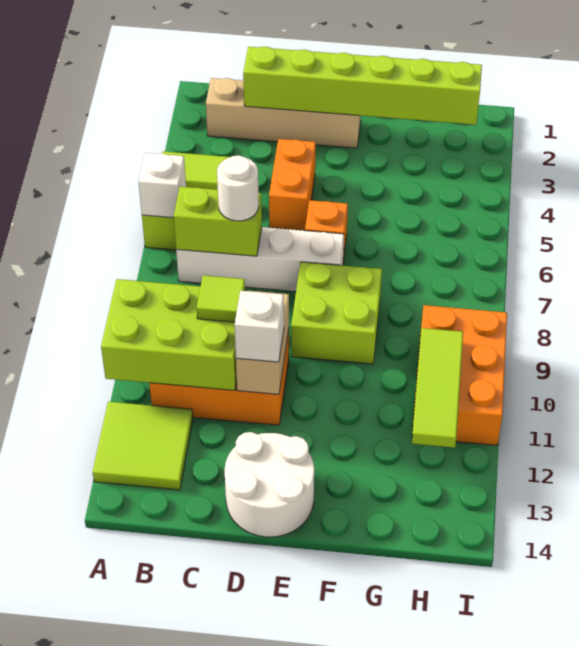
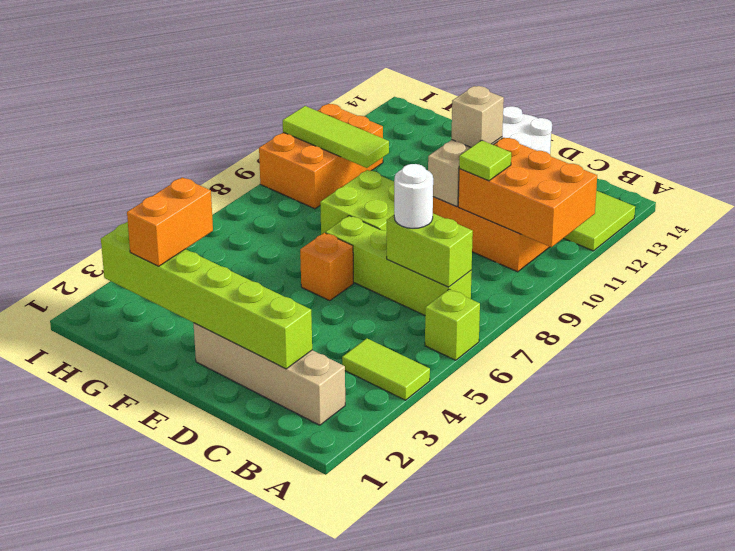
white brick A6 level 2 -> none
lime brick A10:C11 level 2 -> orange brick A10:C11 level 2
white brick B7:E7 level 1 -> lime brick B7:E7 level 1
orange brick D4:D5 level 1 -> orange brick G2:G3 level 3
white brick D11 level 3 -> tan brick D11 level 3
lime tile H10:H12 level 2 -> lime tile G10:I10 level 2

